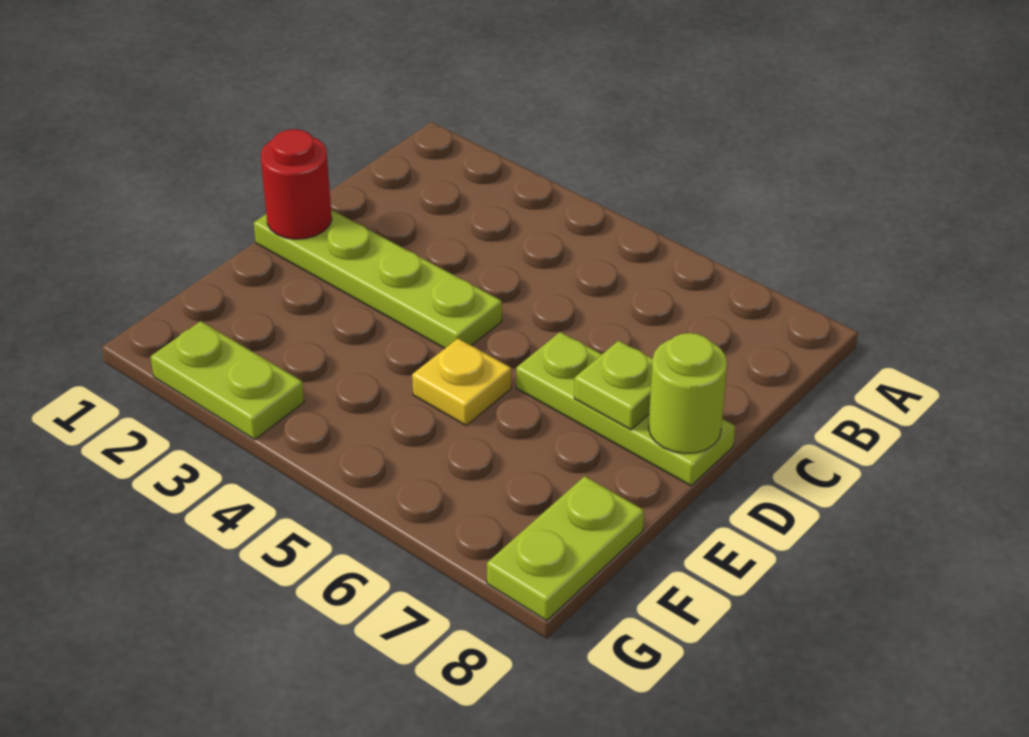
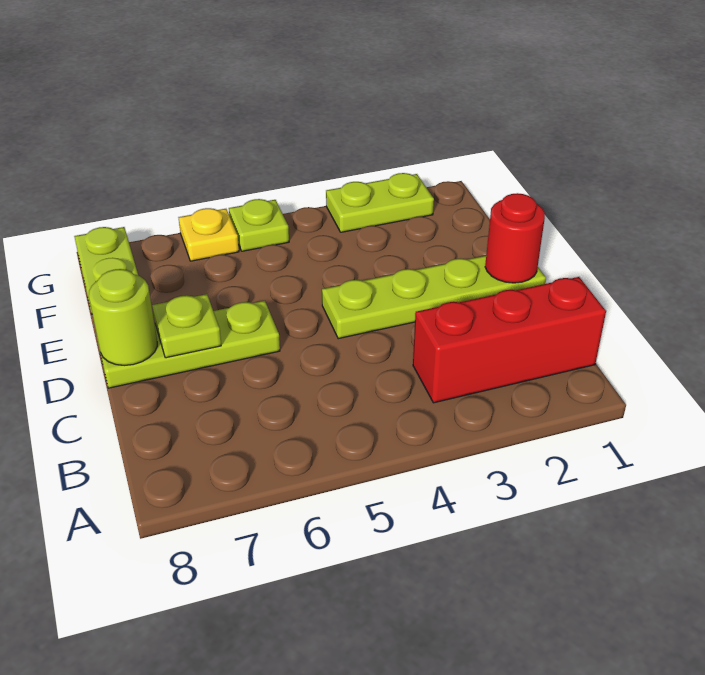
none -> red brick B1:B3 level 1
yellow plate E5 level 1 -> yellow plate G6 level 1
none -> lime plate G5 level 1

